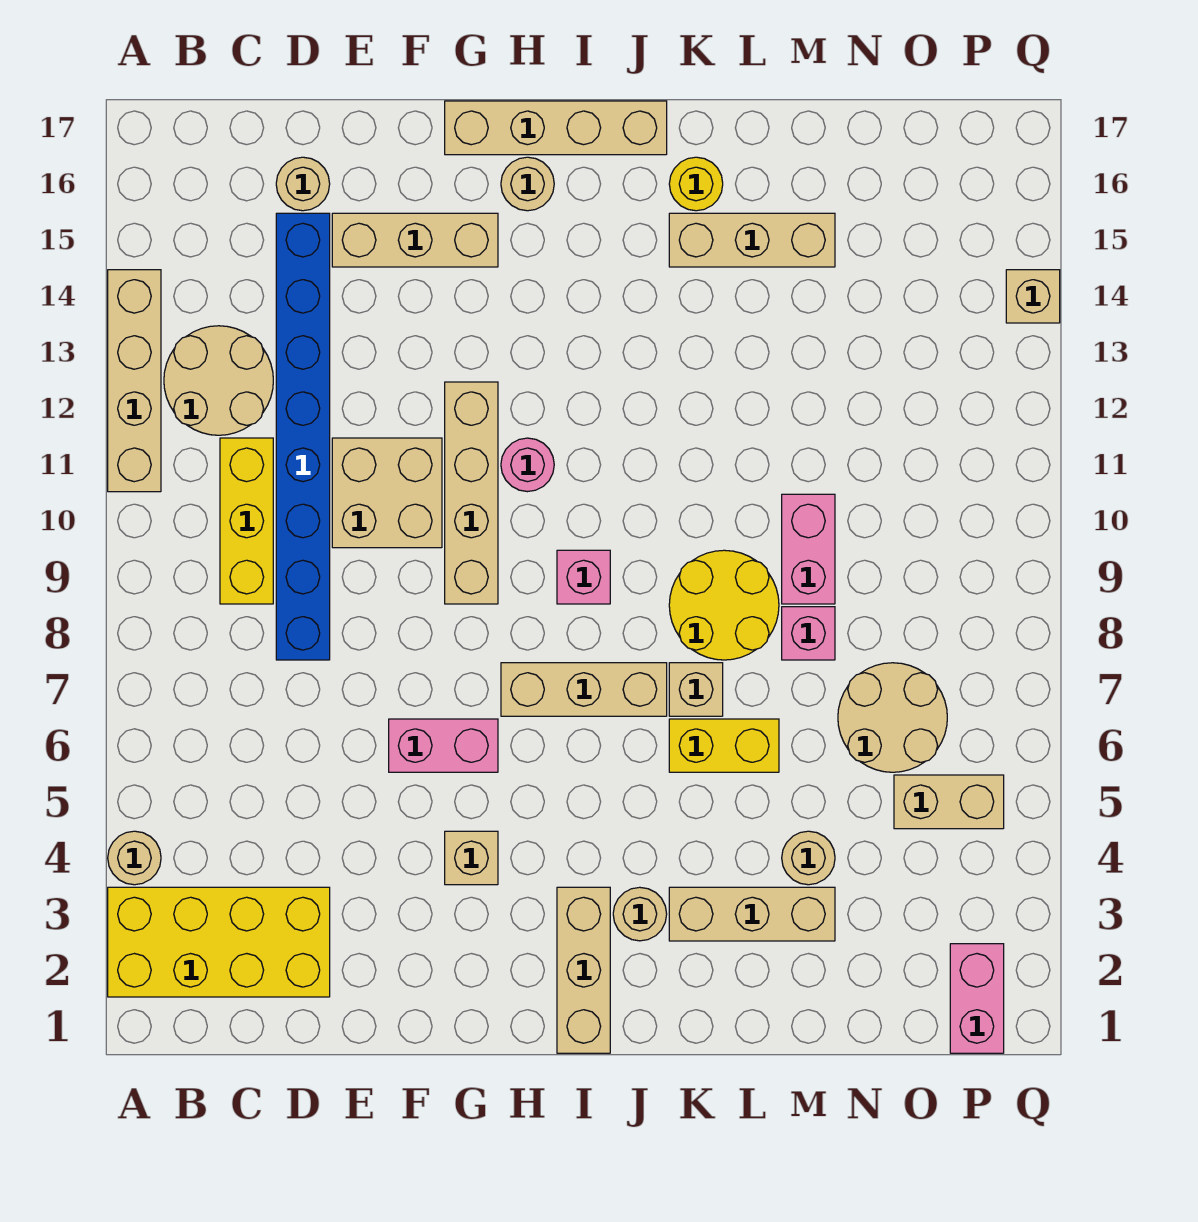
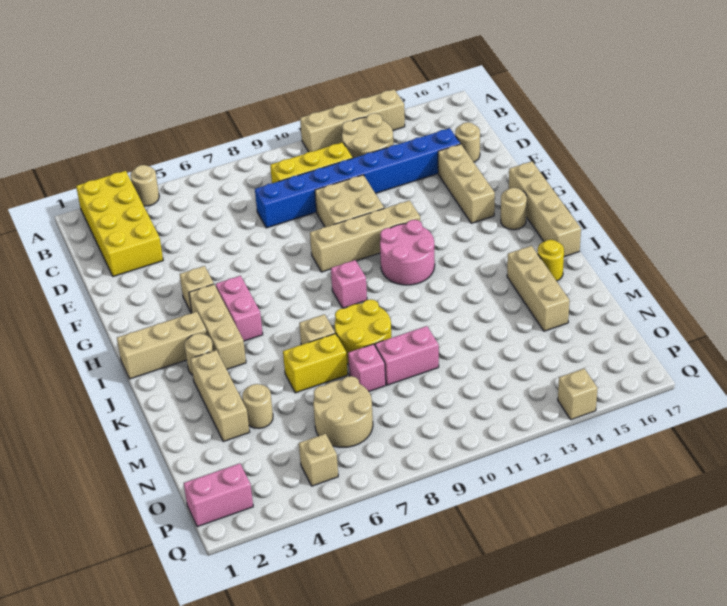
pink brick F6:G6 level 1 -> pink brick H5:I5 level 1
tan brick H7:J7 level 1 -> tan brick H4:J4 level 1
pink round brick H11 level 1 -> pink round brick H11:I12 level 1
yellow brick K6:L6 level 1 -> yellow brick L6:L7 level 1
tan brick O5:P5 level 1 -> tan brick P5 level 1

